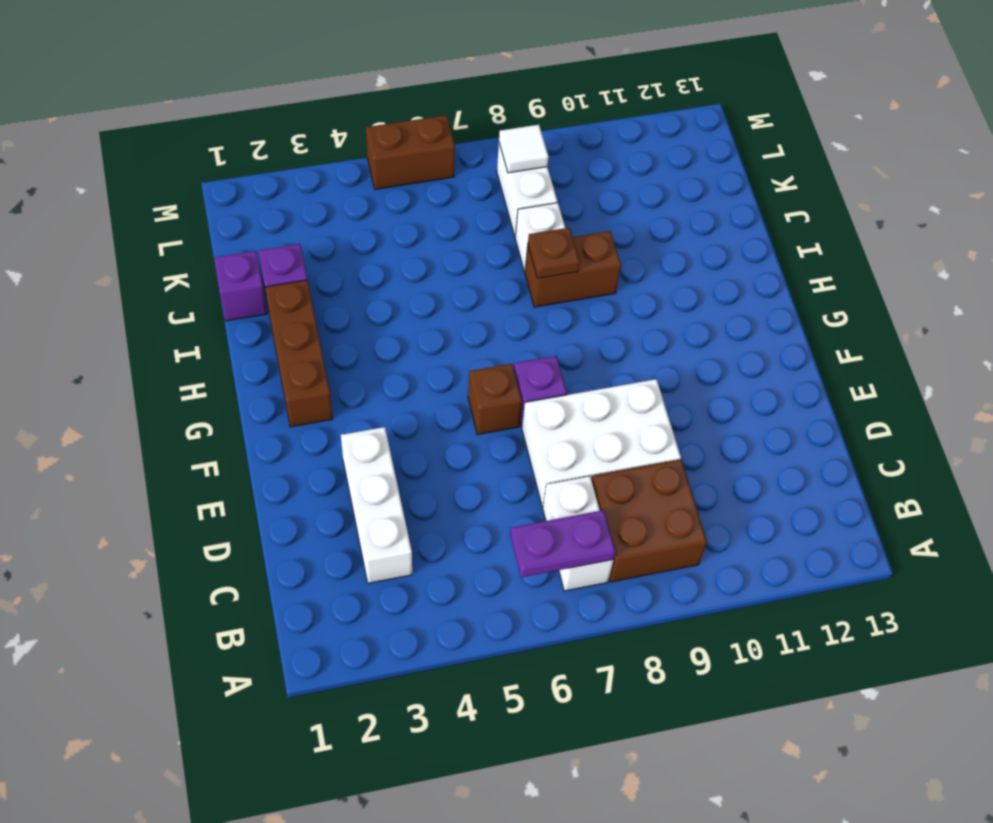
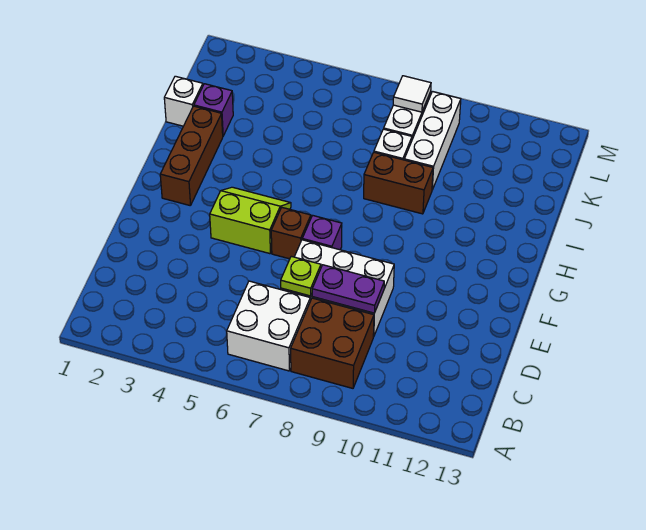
purple plate B6:B7 level 2 -> purple plate D8:D9 level 2
white brick B7:C7 level 1 -> white brick B6:C7 level 1
white brick C3:E3 level 1 -> white brick J9:L9 level 1
none -> lime plate D7 level 2
none -> lime slope F4:G5 level 1 top F
brown plate I8 level 2 -> none
purple brick J1 level 1 -> white brick J1 level 1
brown brick M5:M6 level 1 -> none

